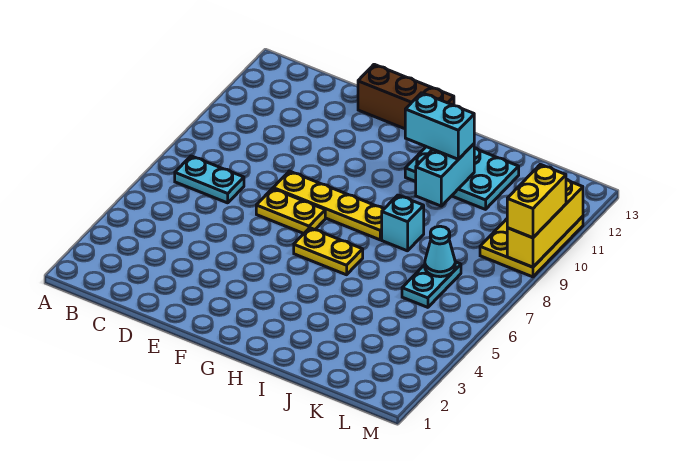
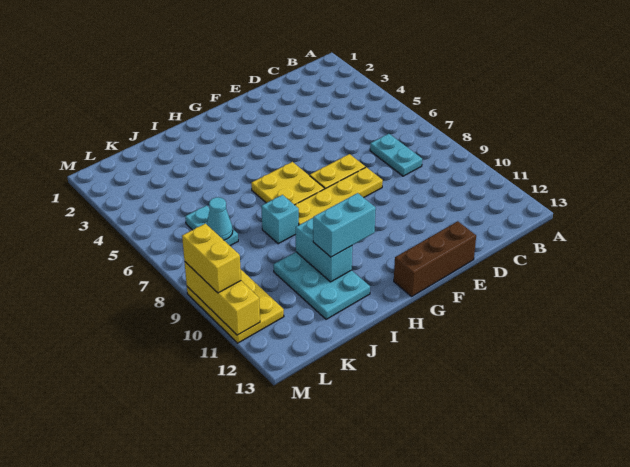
cyan plate B7:C7 level 1 -> cyan plate C7:C8 level 1
yellow plate G6:H6 level 1 -> yellow plate G6:H7 level 1
cyan plate H11:J12 level 1 -> cyan plate I10:J12 level 1

